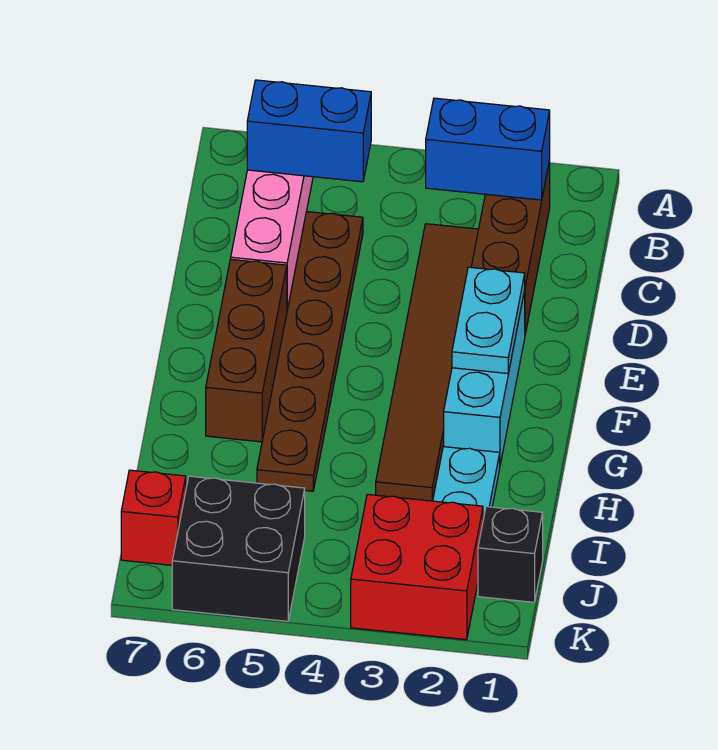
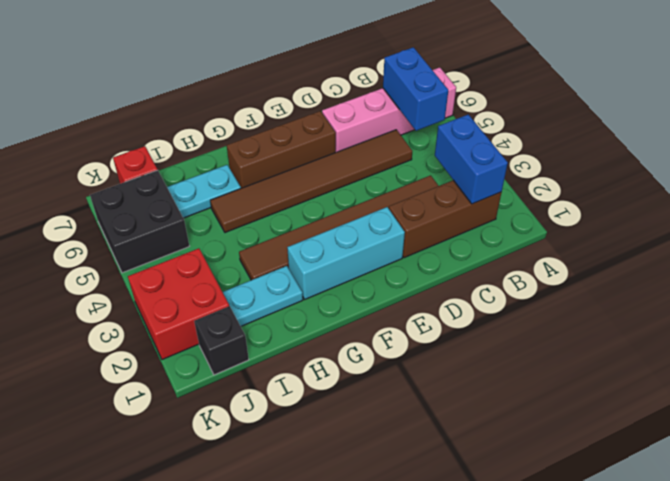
brown plate C5:H5 level 1 -> brown tile C5:H5 level 1
cyan plate E2:F2 level 2 -> cyan plate H6:I6 level 1

